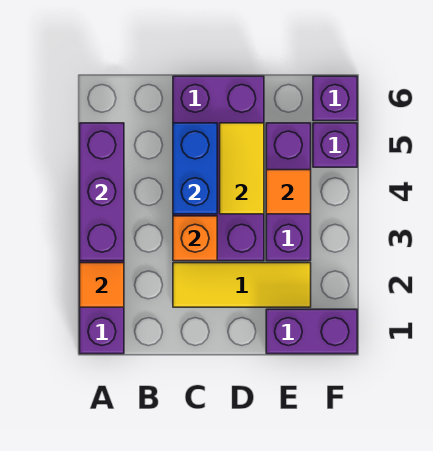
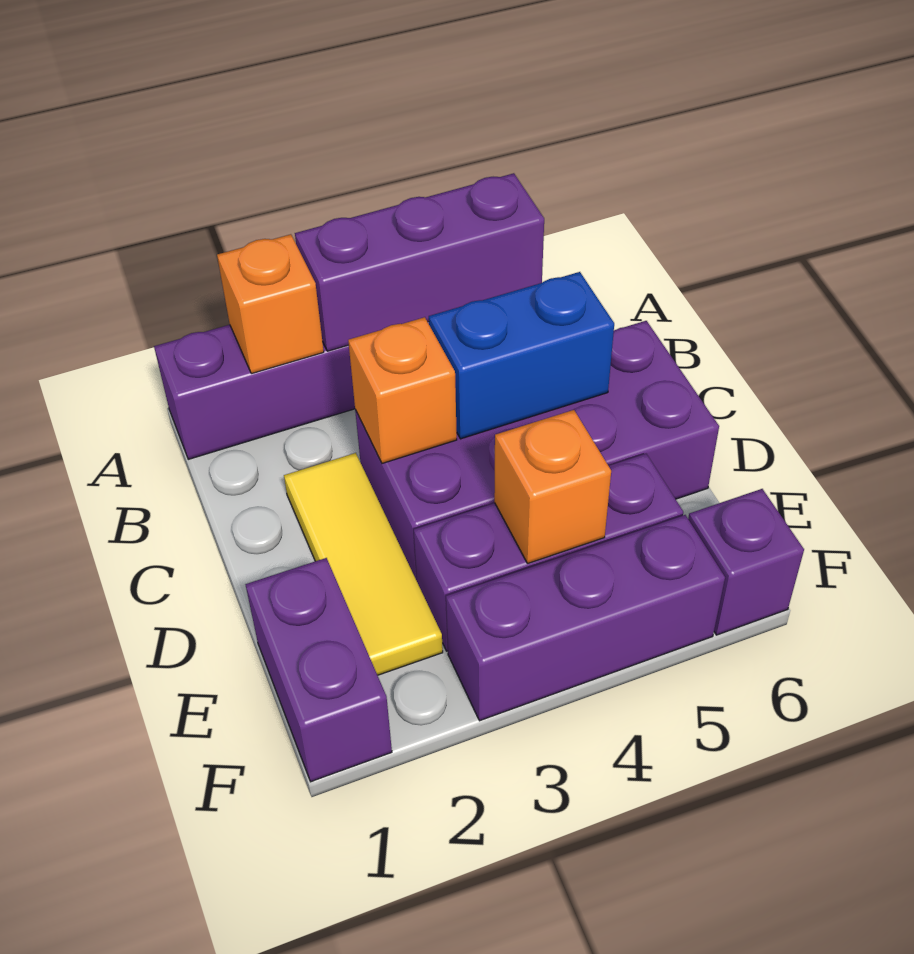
orange tile A2 level 2 -> orange brick A2 level 2
yellow tile D4:D5 level 2 -> none
orange tile E4 level 2 -> orange brick E4 level 2
purple brick F5 level 1 -> purple brick F3:F5 level 1

